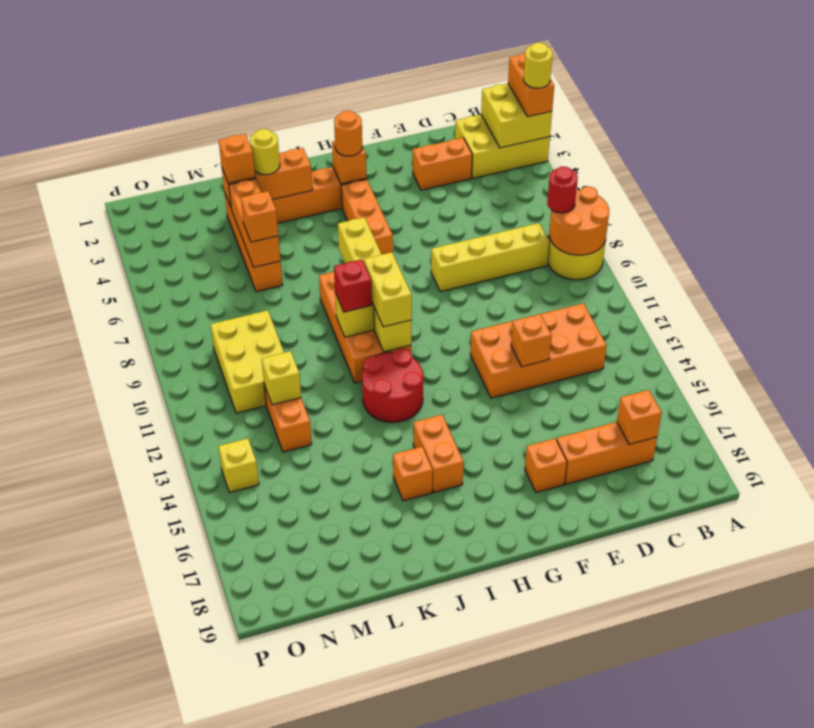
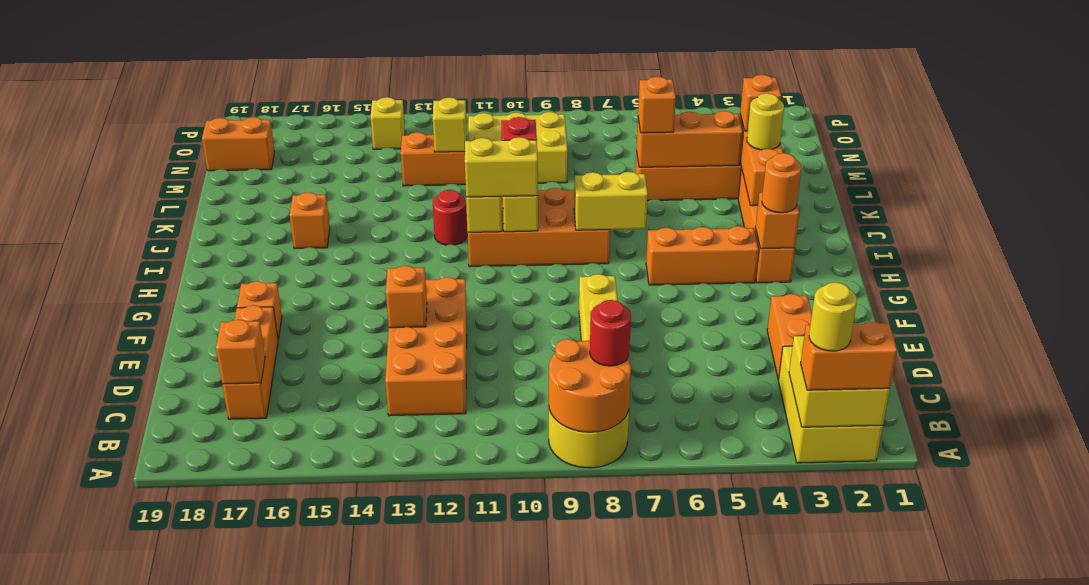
red round brick I12:J13 level 1 -> red round brick J12 level 1
orange brick I15:I16 level 1 -> orange brick N18:N19 level 1

